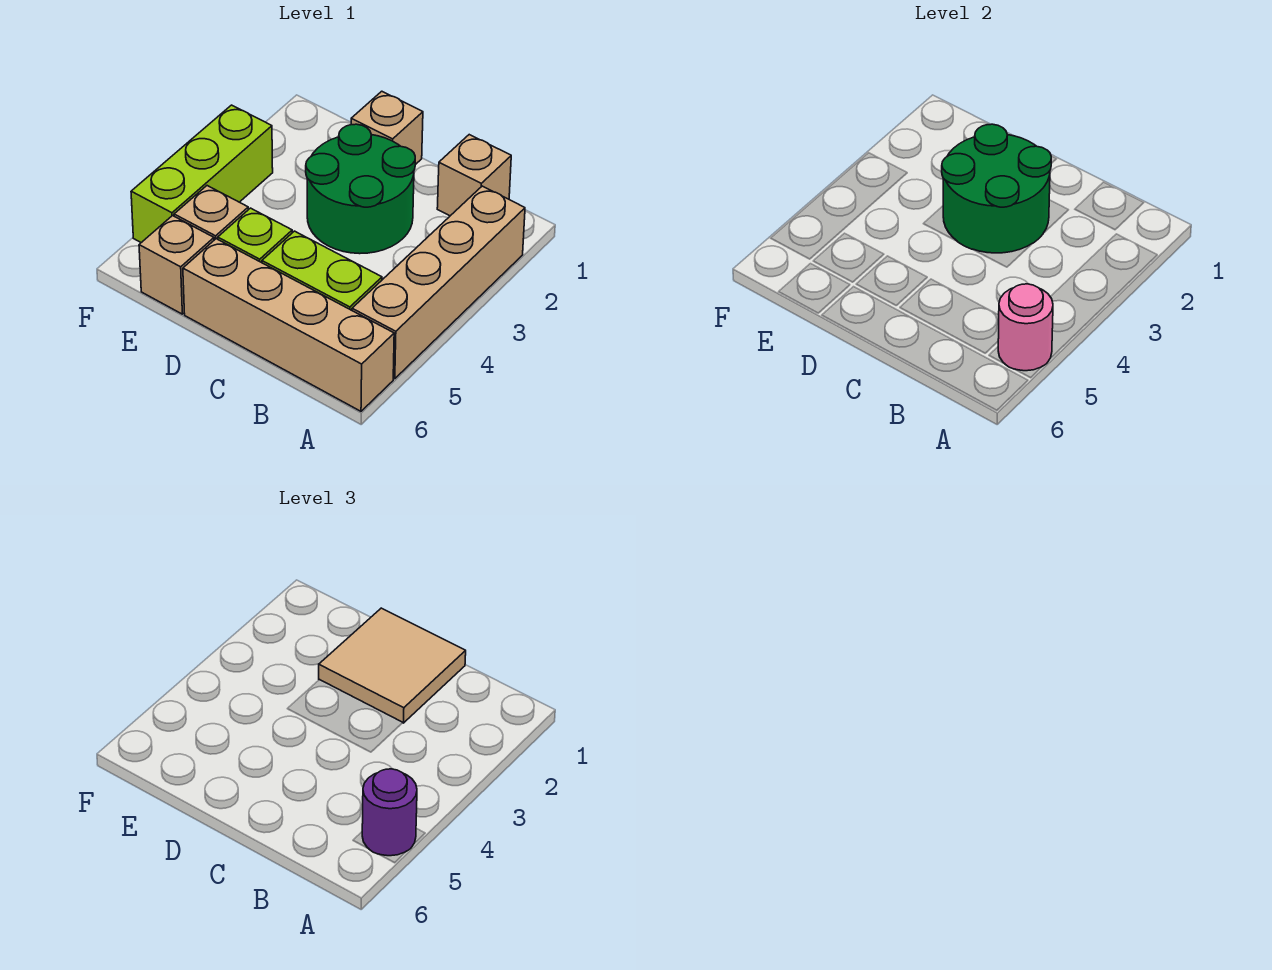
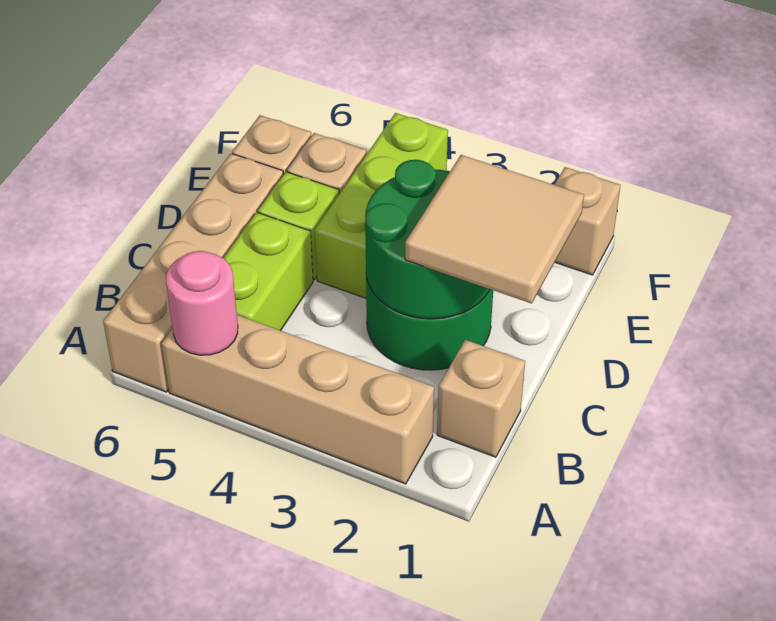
purple round brick A5 level 3 -> none
tan brick D1 level 1 -> tan brick F1 level 1
lime brick F3:F5 level 1 -> lime brick D4:F4 level 1

